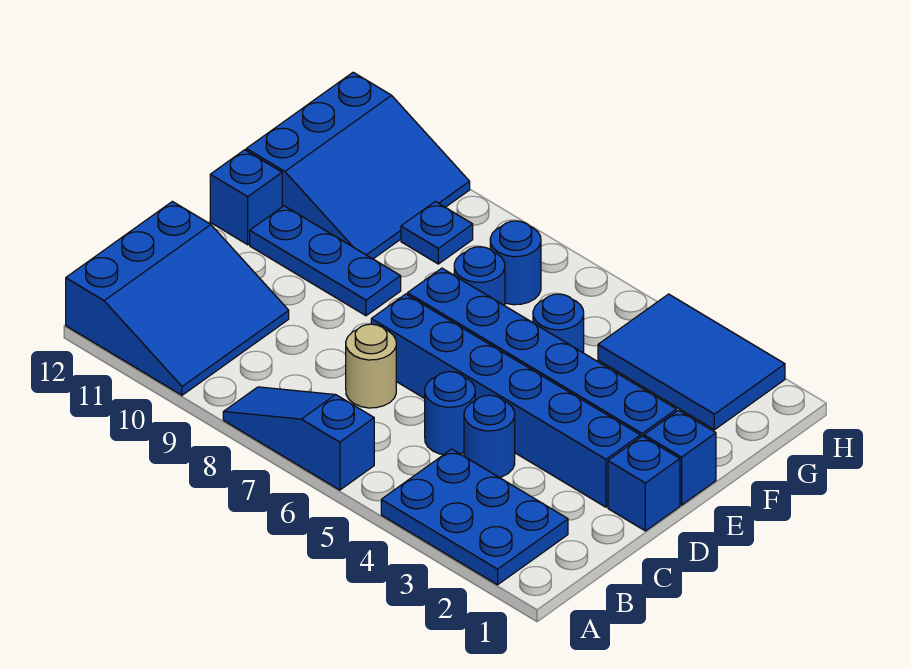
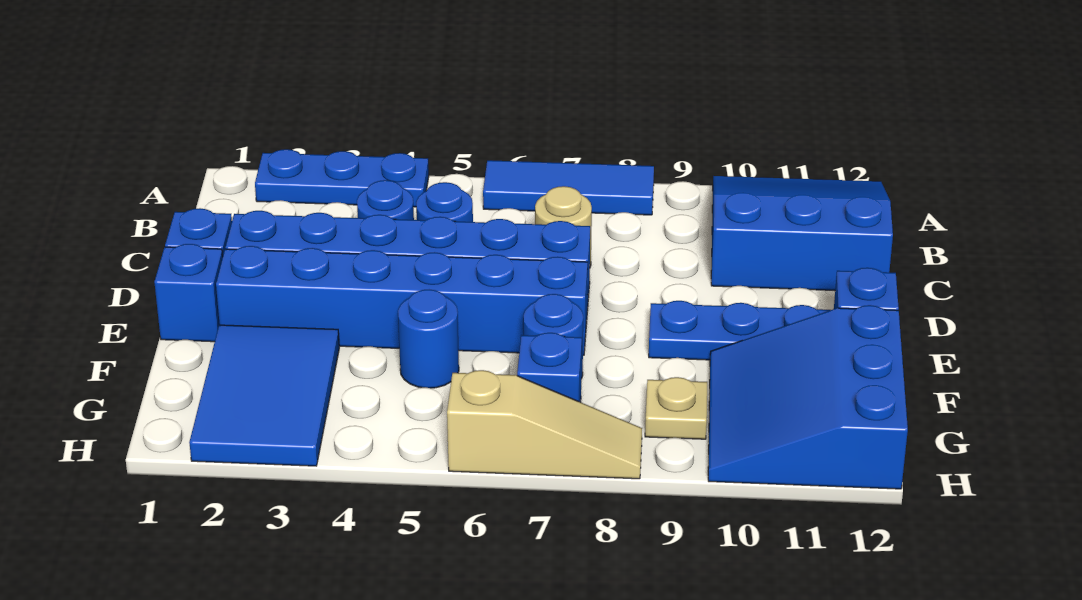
blue plate A2:B4 level 1 -> blue plate A2:A4 level 1
blue slope A6:A8 level 1 top 6 -> blue tile A6:A8 level 1
blue slope A10:C12 level 1 top 12 -> blue slope A10:C12 level 1 top C
blue tile G2:H4 level 1 -> blue tile F2:H3 level 1
blue round brick G7 level 1 -> blue brick G7 level 1
blue plate G9 level 1 -> tan plate G9 level 1
none -> tan slope H6:H8 level 1 top 6

